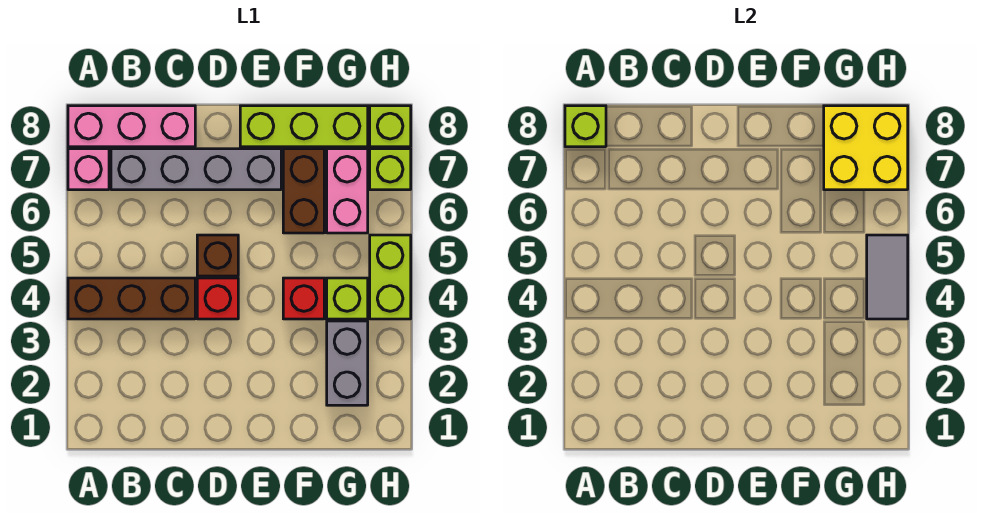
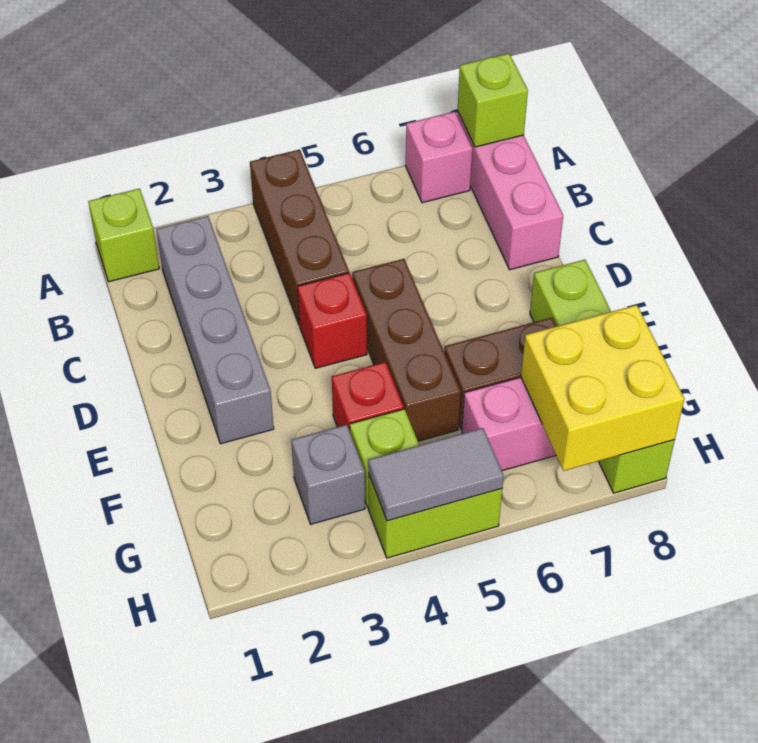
grey brick B7:E7 level 1 -> grey brick B2:E2 level 1
brown brick D5 level 1 -> brown brick D5:F5 level 1
grey brick G2:G3 level 1 -> grey brick G3 level 1
lime brick H7 level 1 -> lime brick A1 level 1

